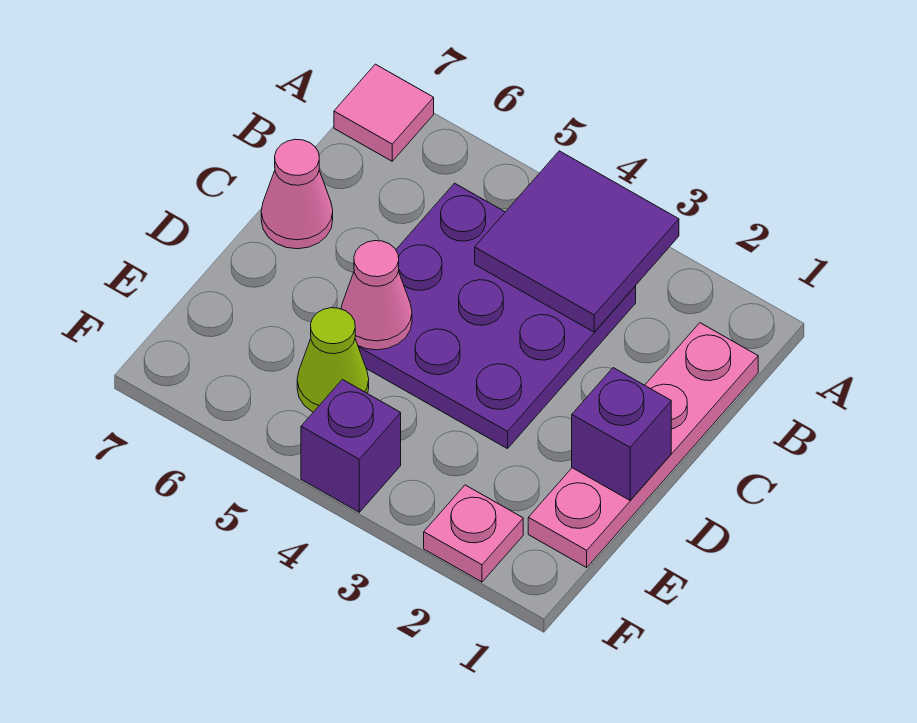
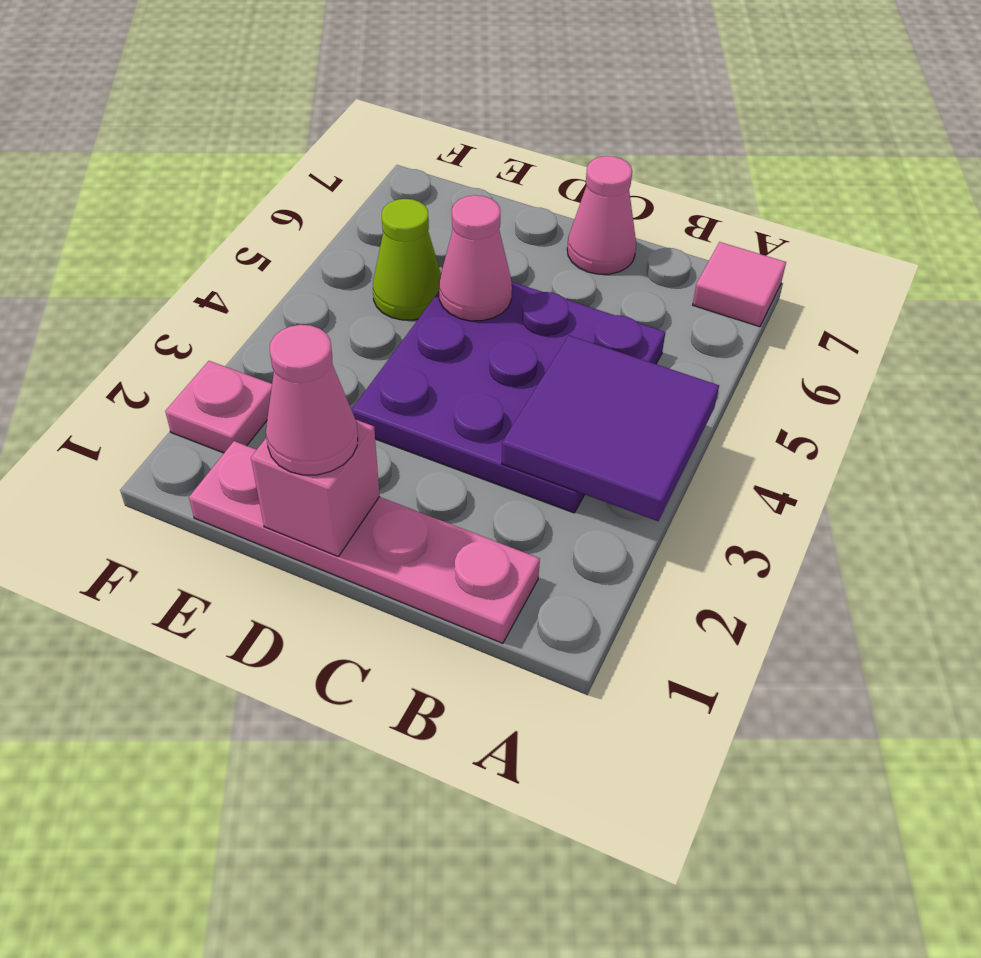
purple brick D1 level 2 -> pink brick D1 level 2
none -> pink cone D1 level 3
purple brick F4 level 1 -> none

